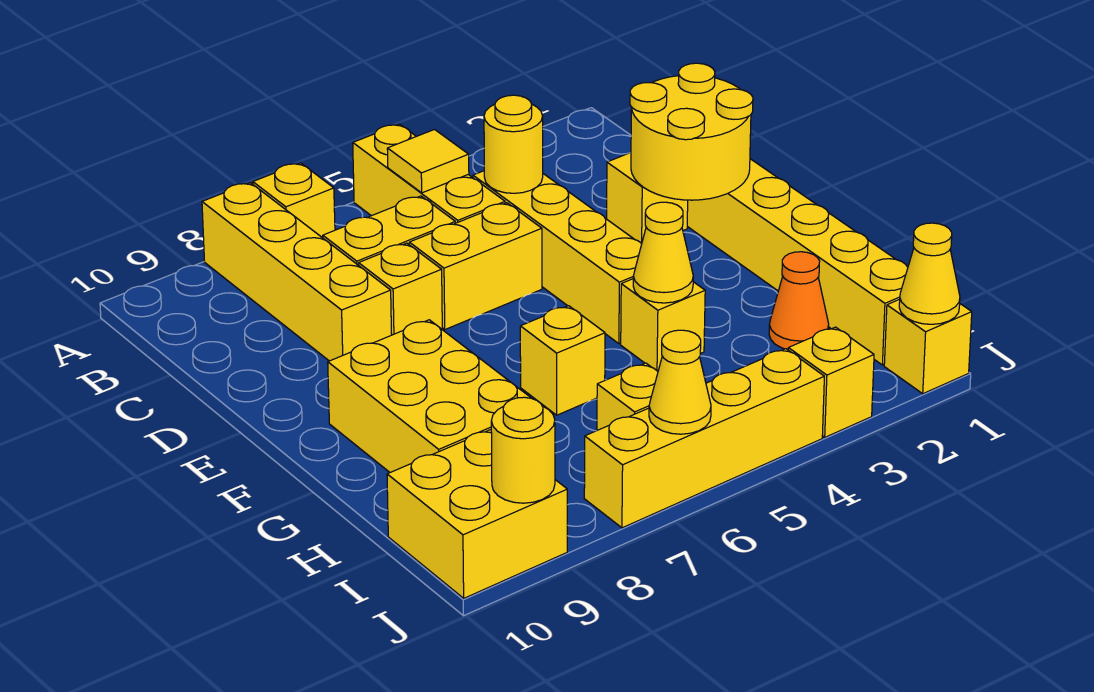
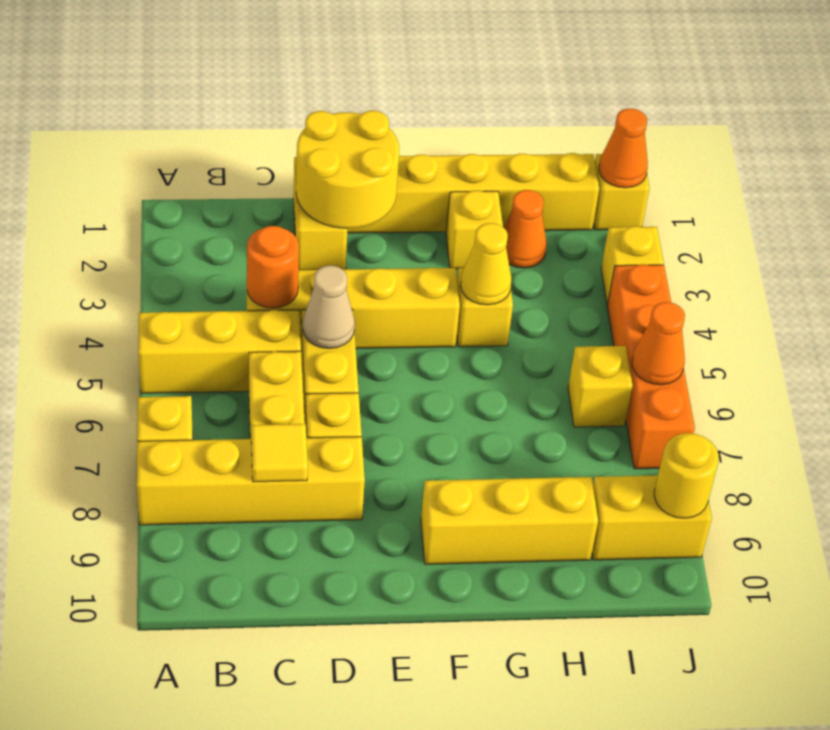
yellow tile B5 level 2 -> yellow tile C8 level 2
yellow round brick C4 level 2 -> orange round brick C4 level 2
none -> tan cone D5 level 2
yellow brick F8:H9 level 1 -> yellow brick F9:H9 level 1
yellow brick G6 level 1 -> yellow brick G2 level 1
yellow brick I9:J10 level 1 -> yellow brick I9:J9 level 1
yellow cone J1 level 2 -> orange cone J1 level 2
yellow brick J4:J7 level 1 -> orange brick J4:J7 level 1
yellow cone J6 level 2 -> orange cone J6 level 2

